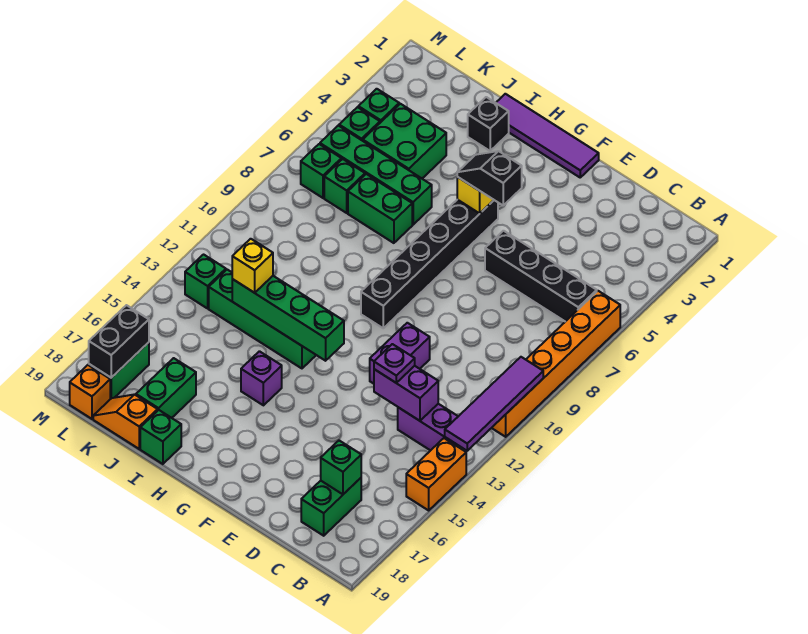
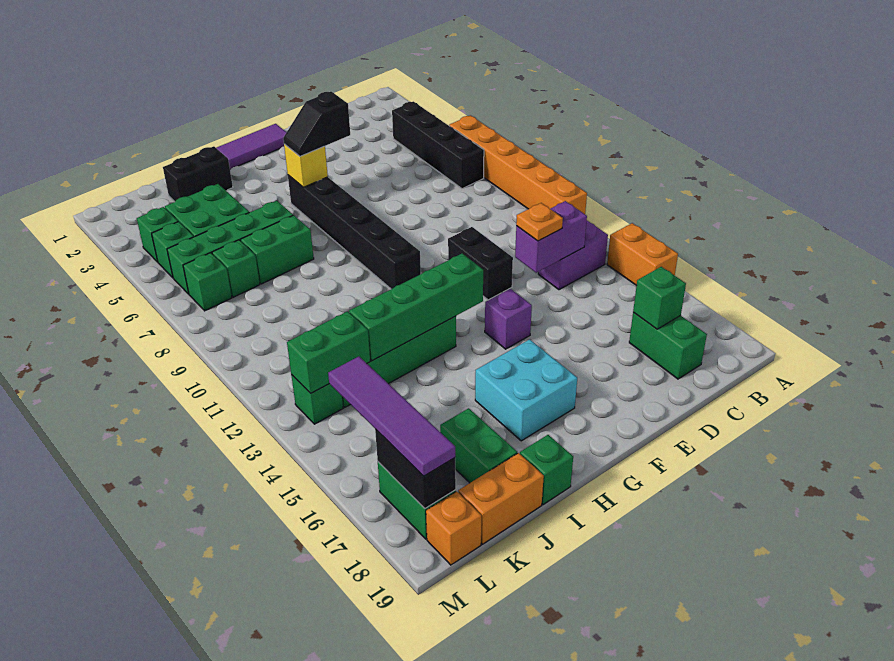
purple tile A10:A13 level 2 -> purple tile L15:L18 level 3
black brick B6:E6 level 1 -> black brick B4:B7 level 1
purple plate D13 level 3 -> orange plate D13 level 3
purple brick E11:E12 level 1 -> black brick E11:E12 level 1
none -> cyan brick G16:H17 level 1
purple brick H15 level 1 -> purple brick F14 level 1
black brick I2 level 1 -> black brick I2:J2 level 1
yellow brick J13 level 3 -> none
orange slope J19:K19 level 1 top J -> orange brick J19:K19 level 1
none -> green brick K13:L13 level 2

